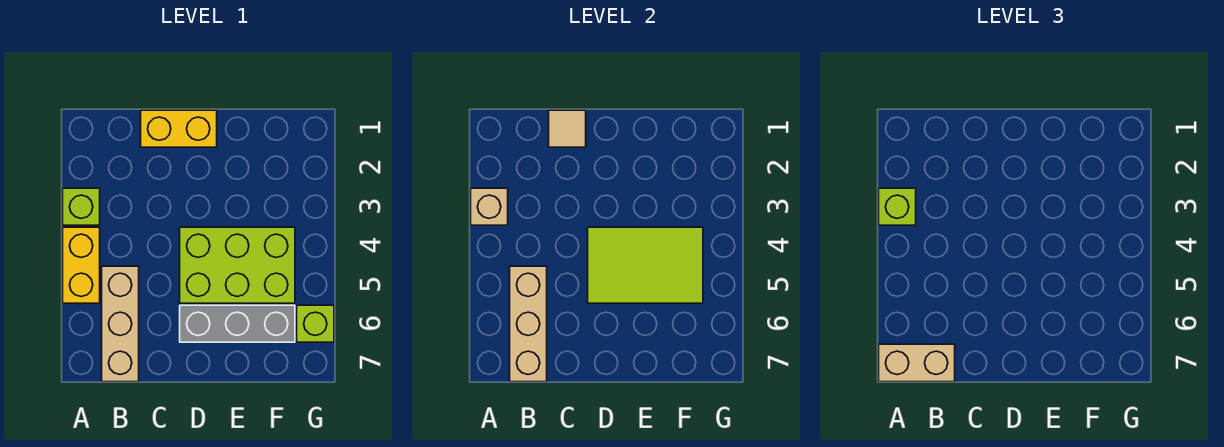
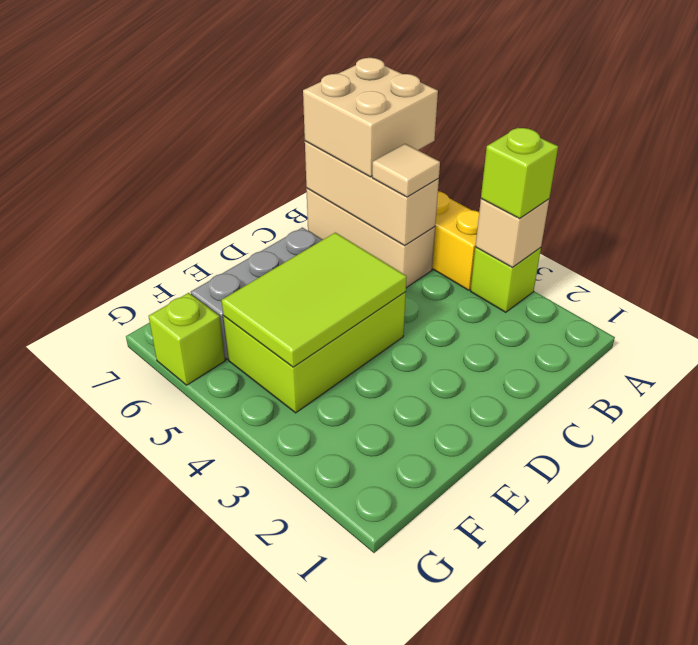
tan brick A7:B7 level 3 -> tan brick A6:B7 level 3
yellow brick C1:D1 level 1 -> none
tan tile C1 level 2 -> tan tile B5 level 3

